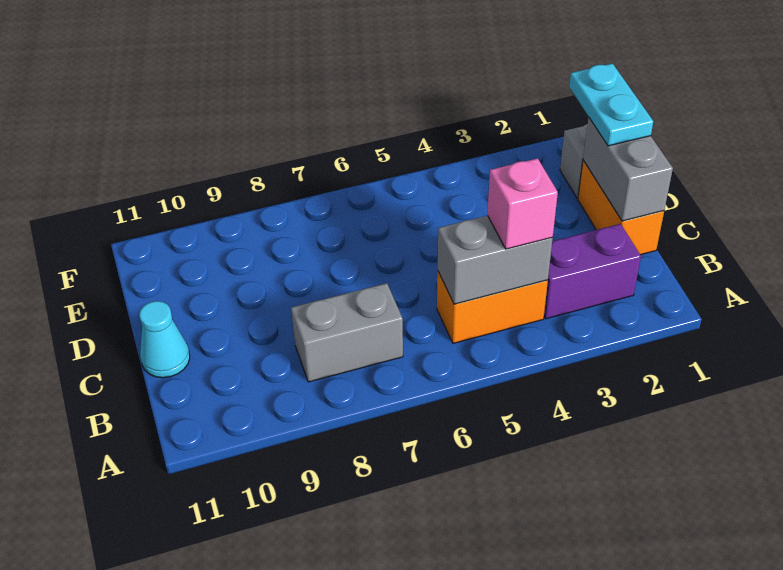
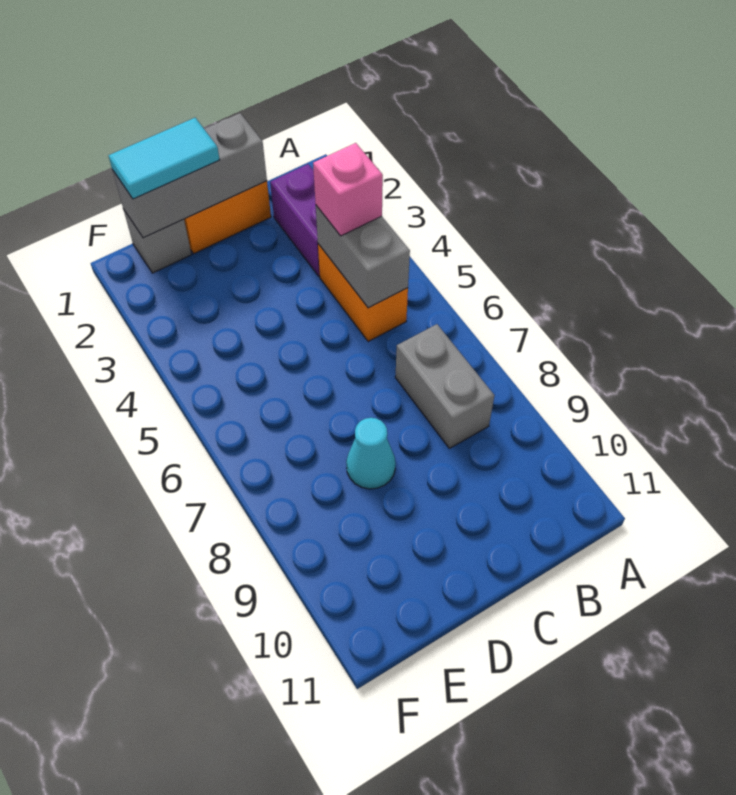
grey brick C1:D1 level 2 -> grey brick C1:E1 level 2
cyan cone C11 level 1 -> cyan cone D8 level 1
cyan plate D1:E1 level 3 -> cyan tile D1:E1 level 3

